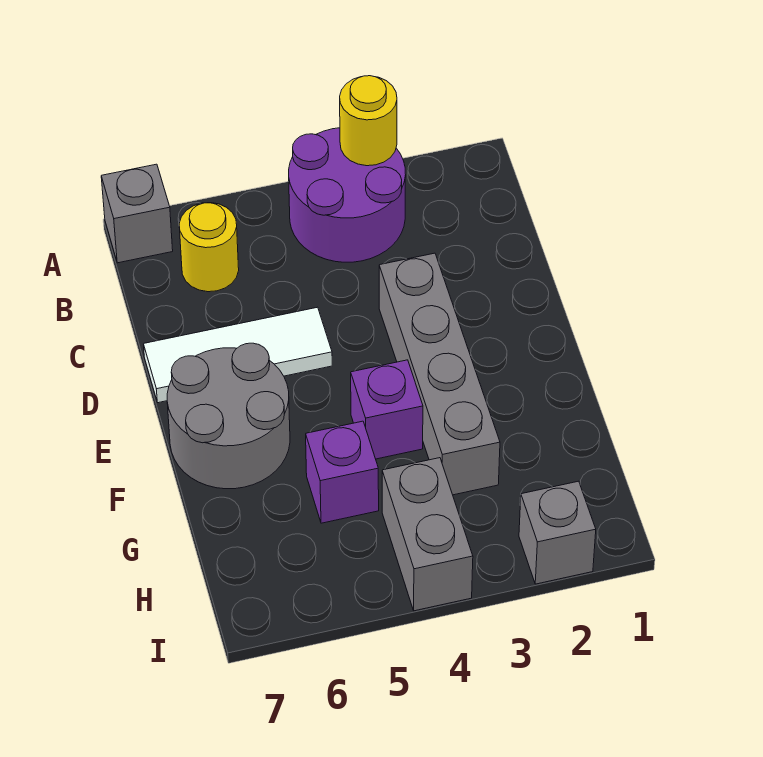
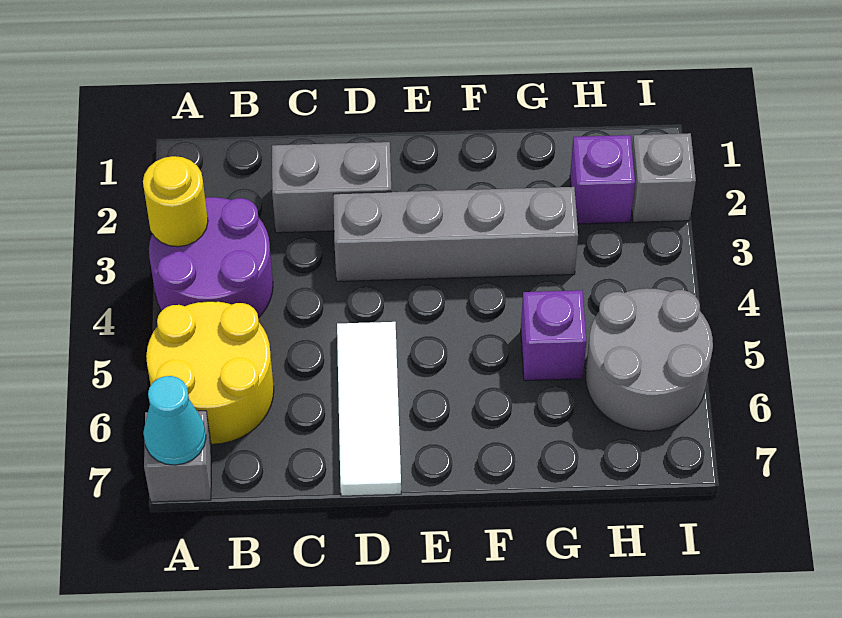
none -> cyan cone A7 level 2
yellow round brick B6 level 1 -> yellow round brick A5:B6 level 1
grey round brick E6:F7 level 1 -> grey round brick H5:I6 level 1
purple brick F4 level 1 -> purple brick H2 level 1
grey brick H4:I4 level 1 -> grey brick C2:D2 level 1

